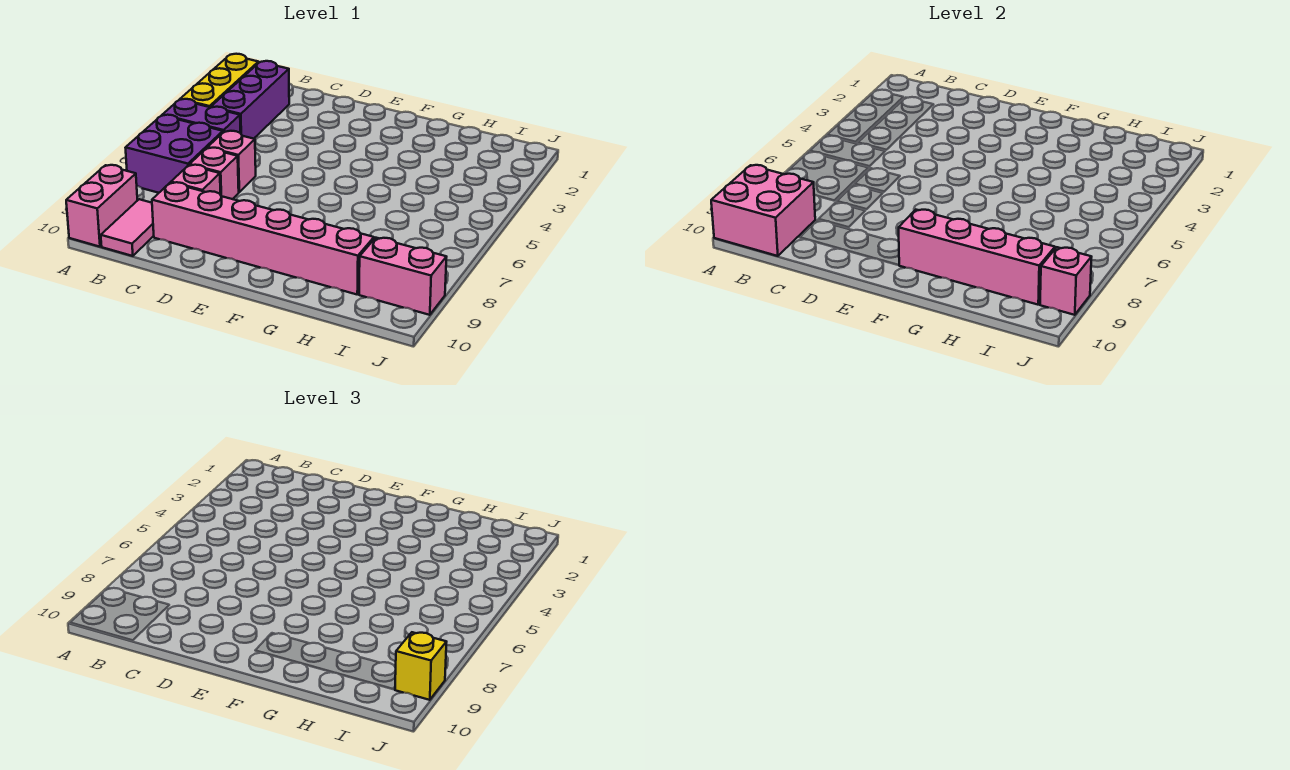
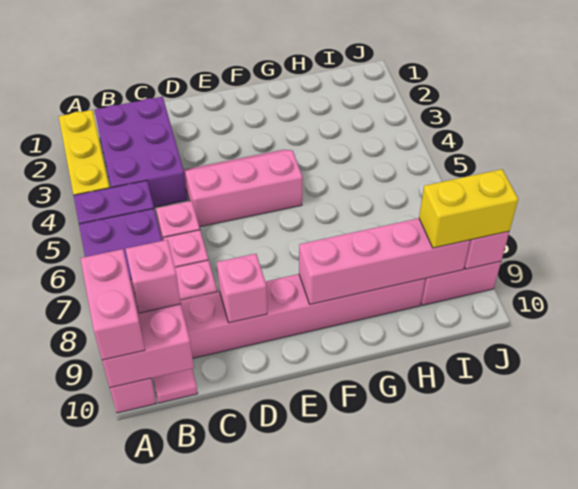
none -> pink brick A9:A10 level 3
purple brick B2:B4 level 1 -> purple brick B2:C4 level 1
none -> pink brick B9 level 3
none -> pink slope D4:F5 level 1 top 5
none -> pink brick D9 level 2
yellow brick J9 level 3 -> yellow brick I9:J9 level 3

